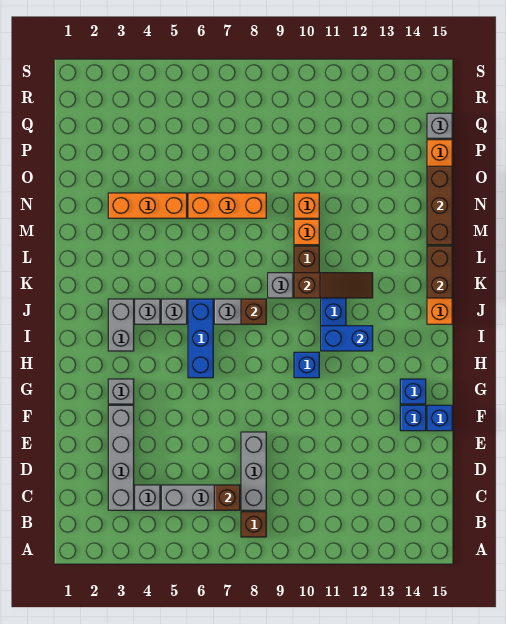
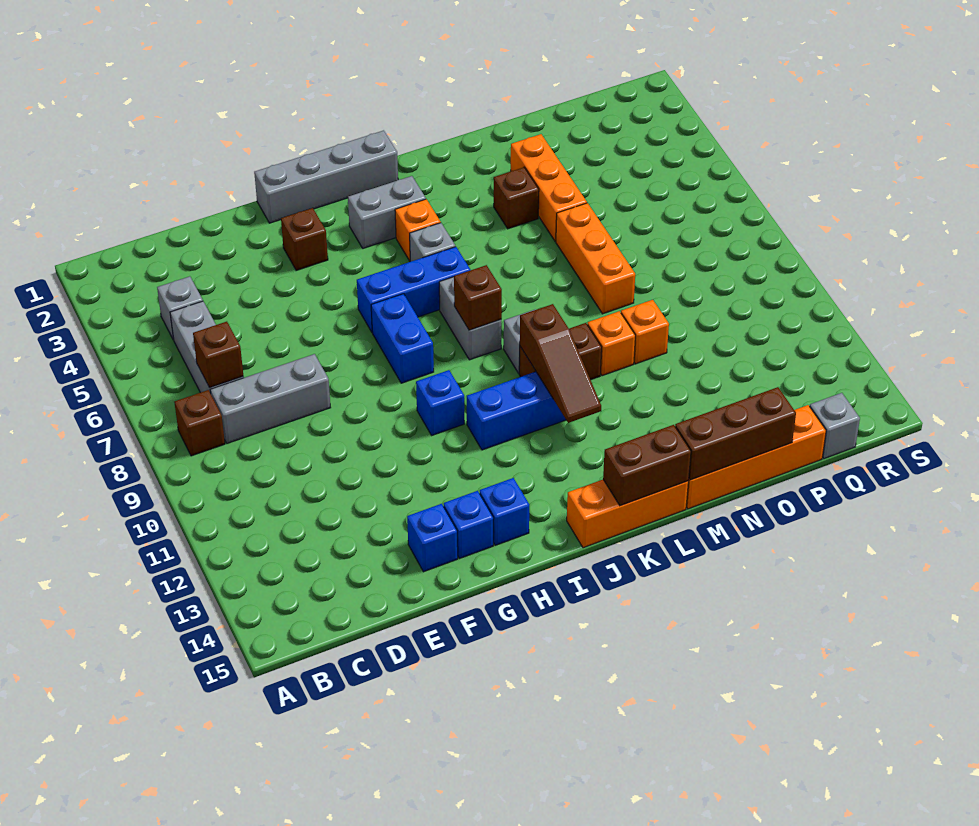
grey brick C3:F3 level 1 -> grey brick G1:J1 level 1
blue brick F15 level 1 -> blue brick H14 level 1
grey brick G3 level 1 -> brown brick G3 level 1
blue brick I11:I12 level 2 -> blue brick H7:H8 level 1
grey brick J4 level 1 -> orange brick J4 level 1
none -> brown brick M4 level 1

